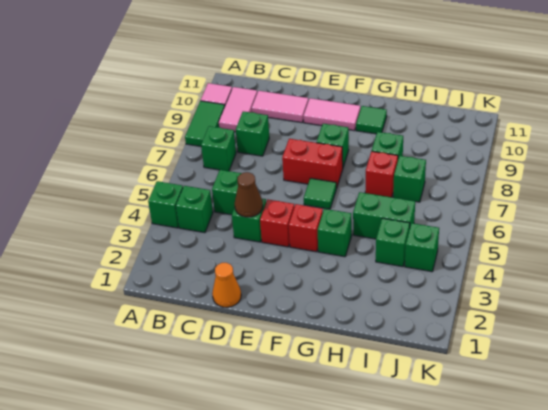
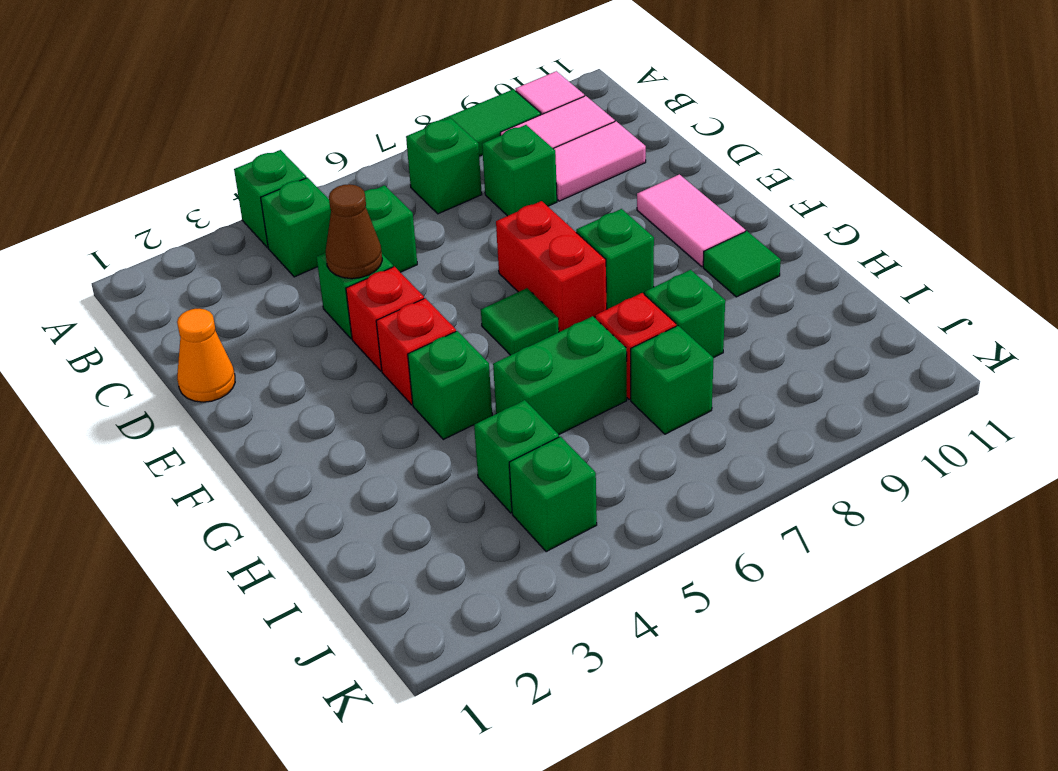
pink tile C10:D10 level 1 -> pink tile C9:C10 level 1
green brick H5:I5 level 1 -> green brick H5:H6 level 1

